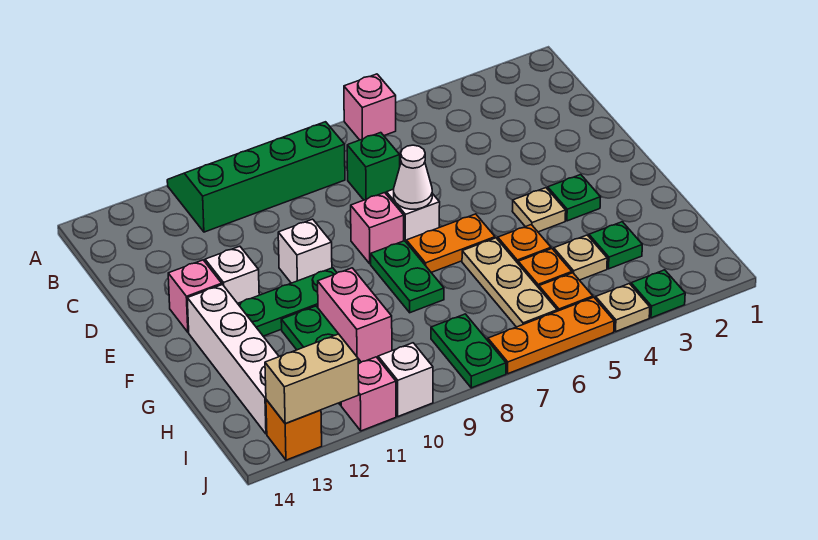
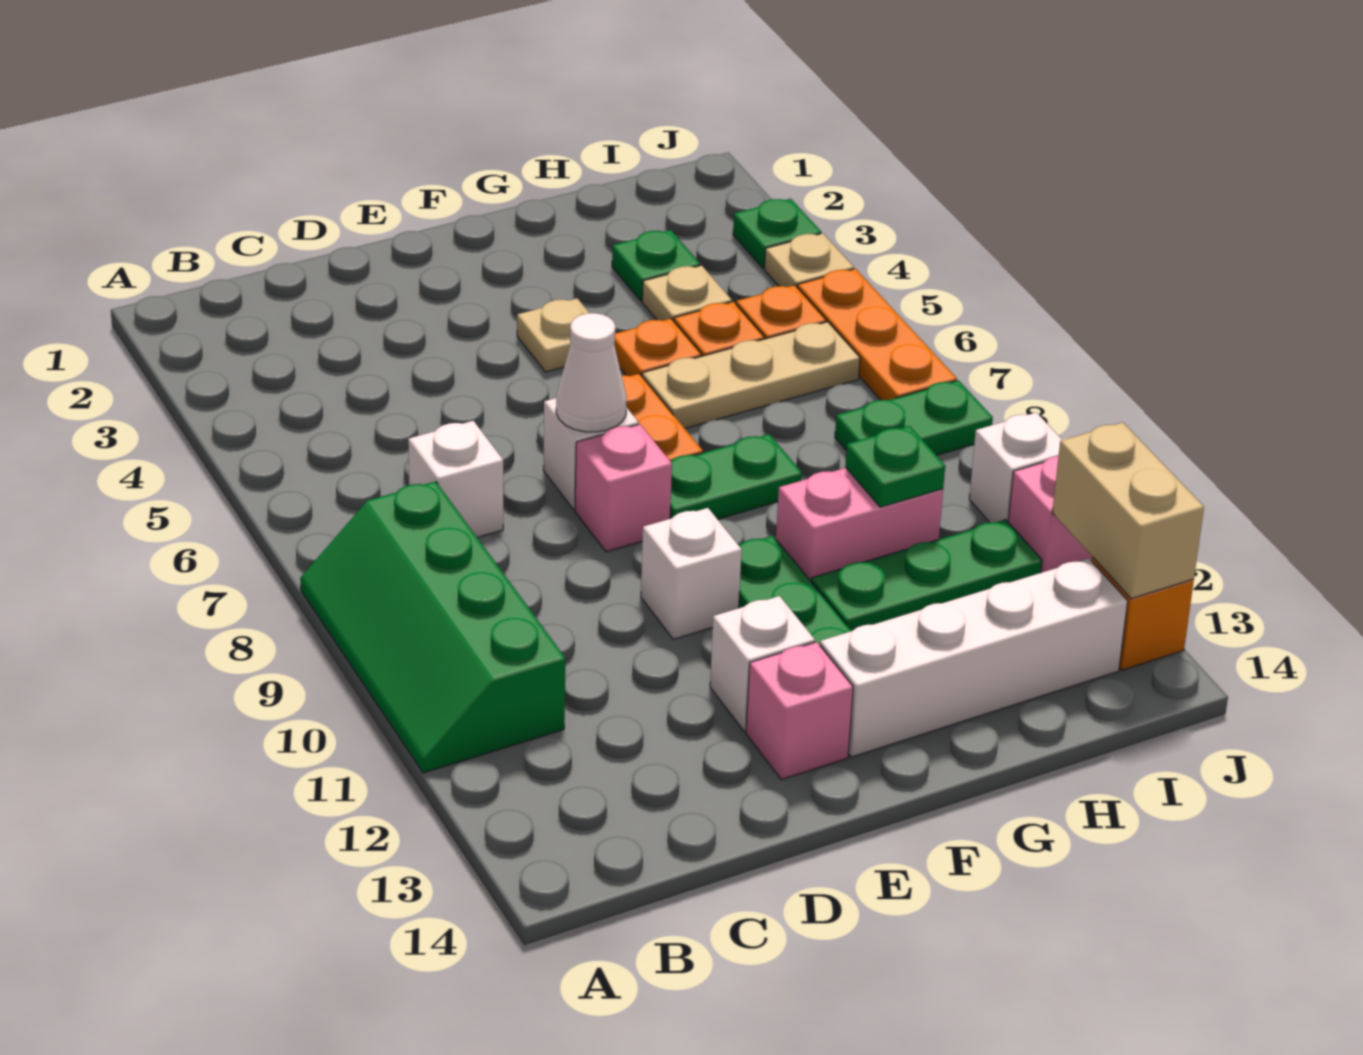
pink brick A6 level 1 -> none
green brick C7 level 1 -> white brick C7 level 1
green plate F3 level 1 -> green plate H10 level 2

